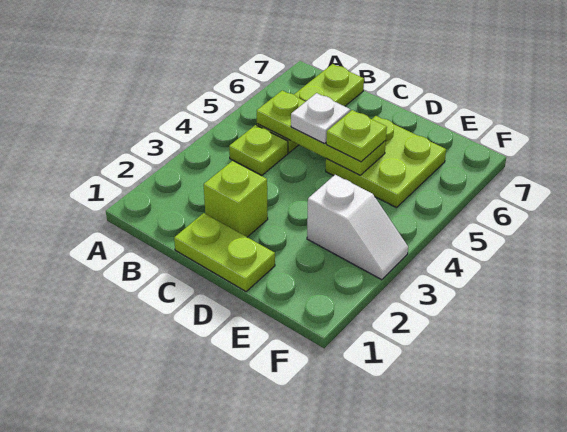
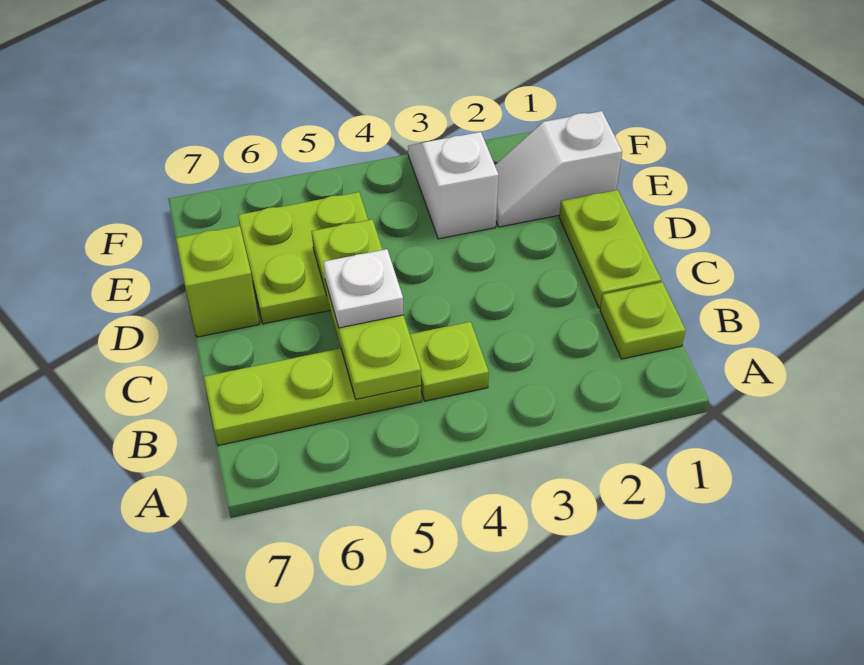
lime brick C2 level 1 -> lime brick D7 level 1
lime plate D5 level 3 -> lime plate B1 level 1
none -> white slope E1:E2 level 1 top 1

